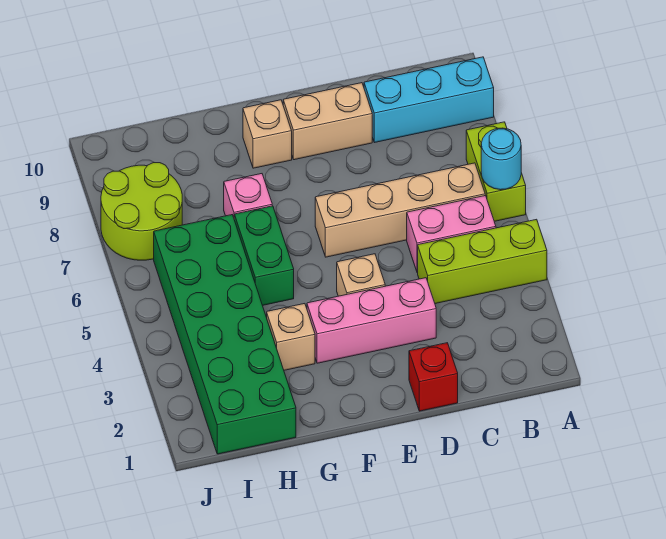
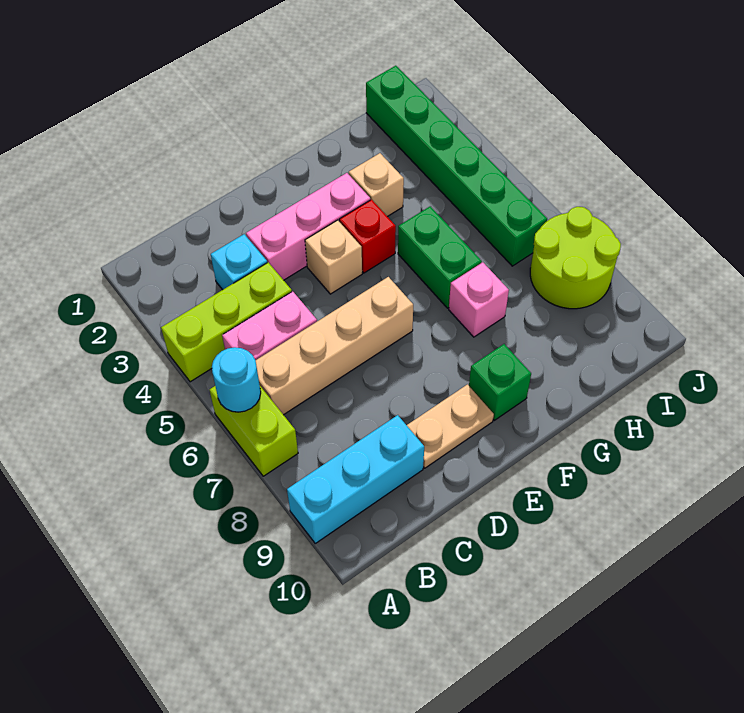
none -> cyan brick C3 level 1
red brick D1 level 1 -> red brick F4 level 1
tan brick D9:E9 level 1 -> tan plate D9:E9 level 1
tan brick F9 level 1 -> green brick F9 level 1
green brick H1:I6 level 1 -> green brick I1:I6 level 1

